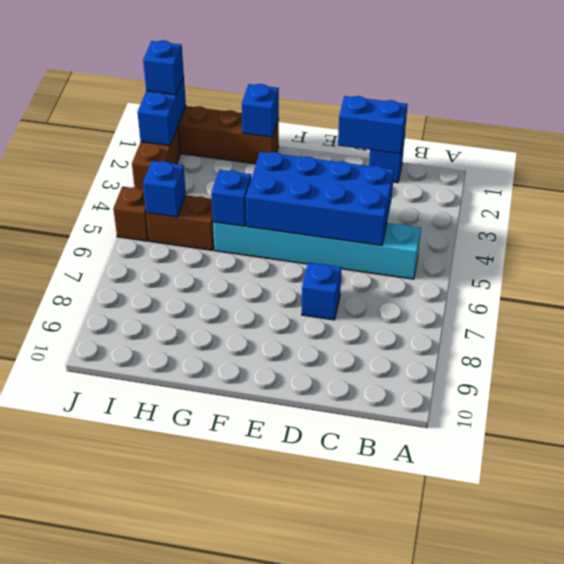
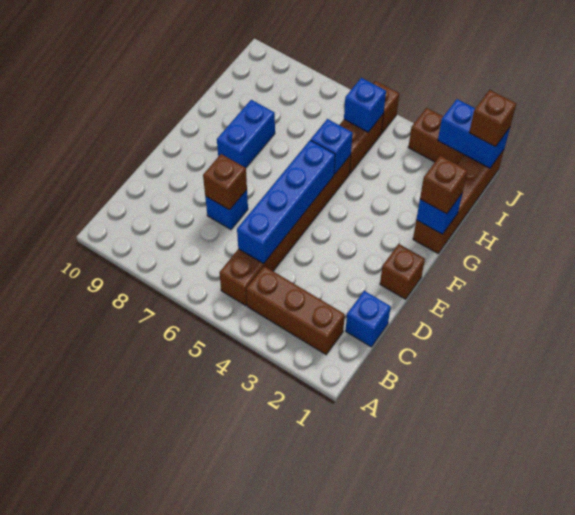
none -> brown brick B2:B4 level 1
cyan brick B5:G5 level 1 -> brown brick B5:G5 level 1
blue brick C1:D1 level 2 -> blue brick F8:G8 level 1
blue brick C4:F5 level 2 -> blue brick C5:F5 level 2
none -> brown brick D7 level 2
none -> brown brick E1 level 1
none -> brown brick G1 level 3
blue brick J1 level 3 -> brown brick J1 level 3

